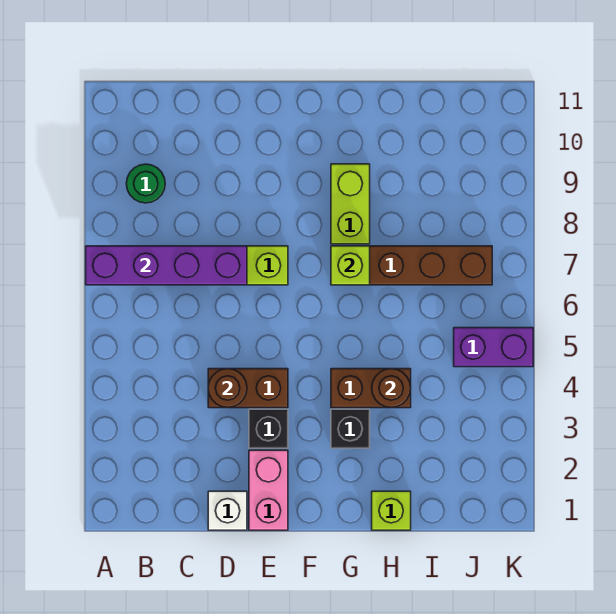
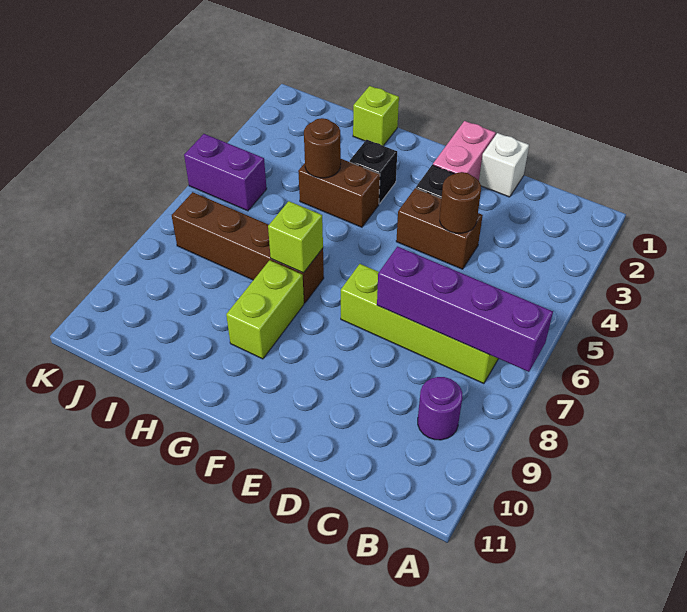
green round brick B9 level 1 -> purple round brick B9 level 1

